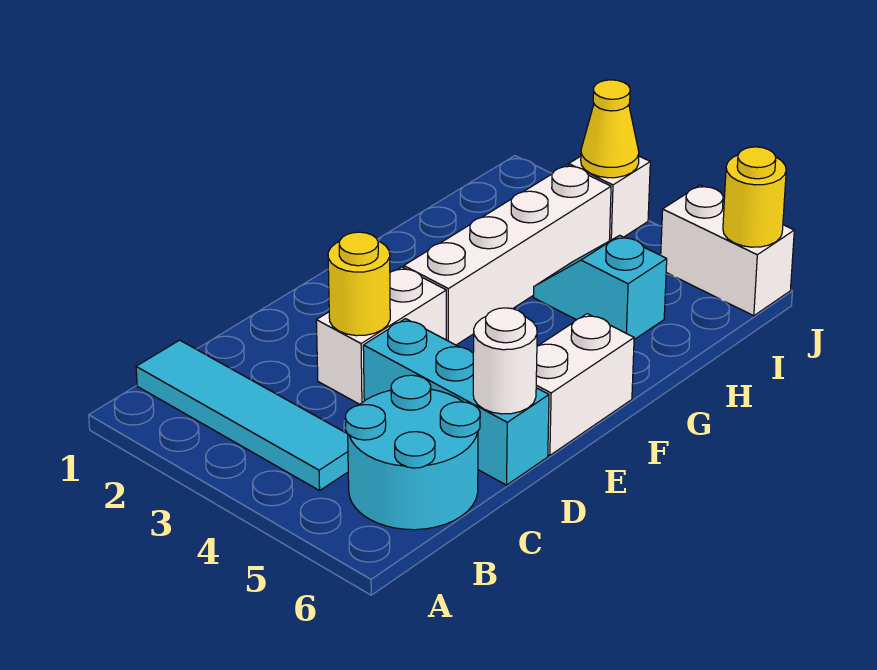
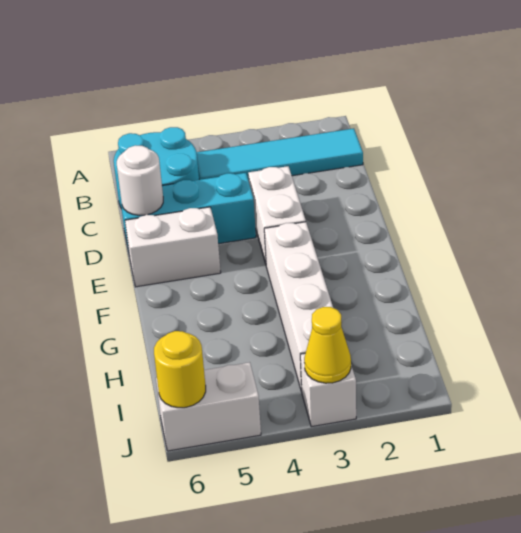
yellow round brick D3 level 2 -> none
white brick E6:F6 level 1 -> white brick E5:E6 level 1
cyan slope H4:H5 level 1 top 5 -> none

